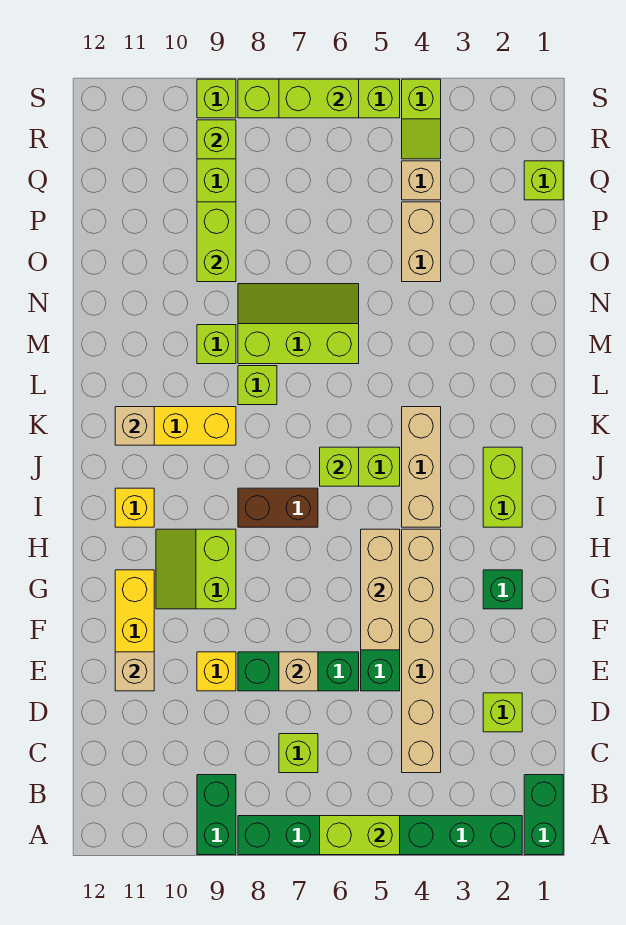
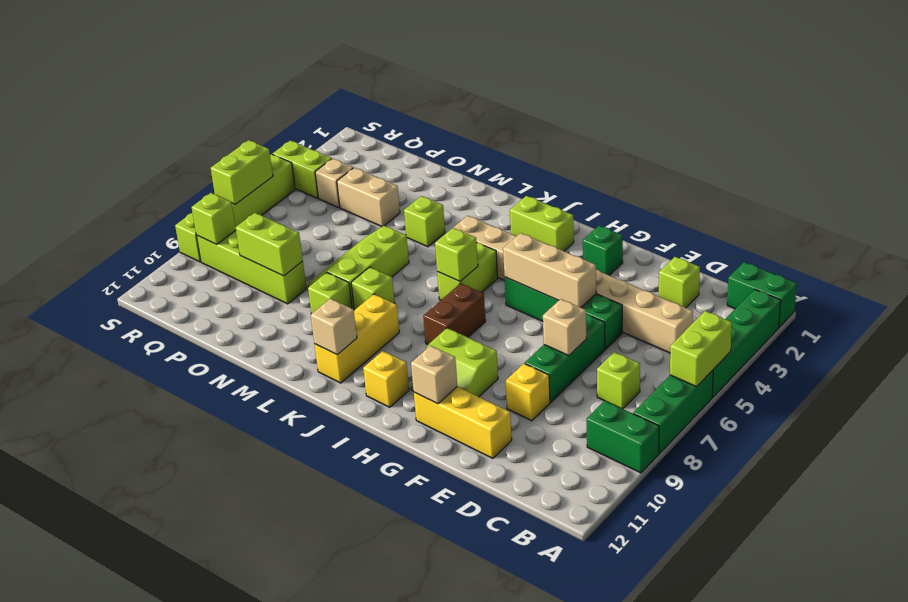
tan brick E11 level 2 -> tan brick G11 level 2
lime brick Q1 level 1 -> lime brick M4 level 1
lime slope R4:S4 level 1 top S -> lime brick R4:S4 level 1

